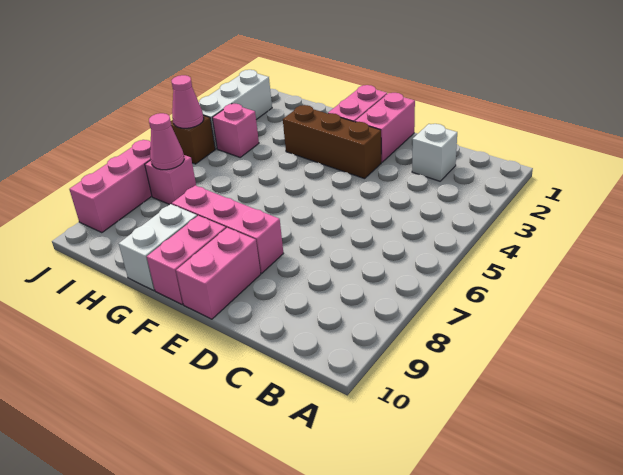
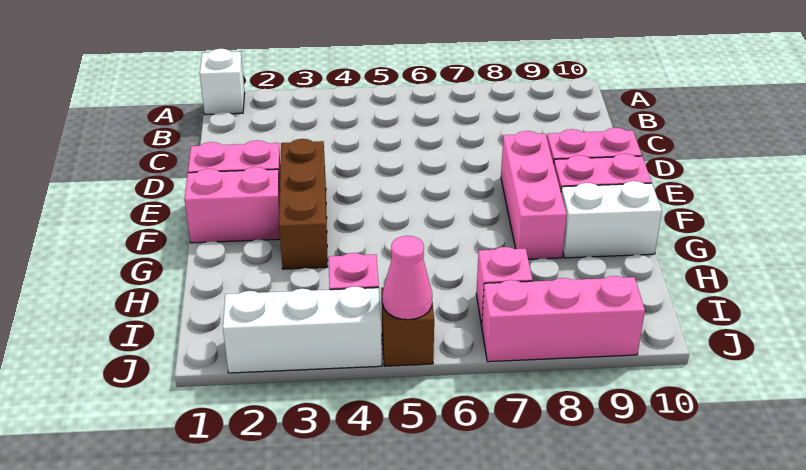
white brick C2 level 1 -> white brick A1 level 1
pink cone I7 level 2 -> none

